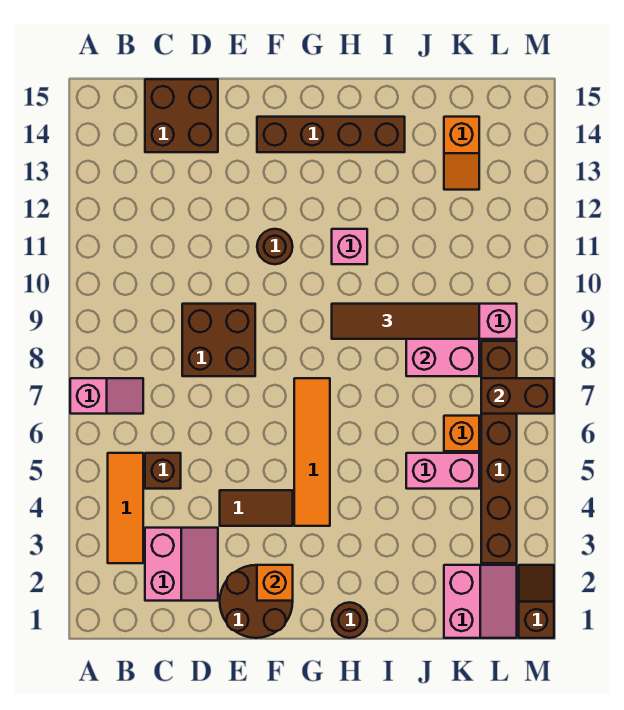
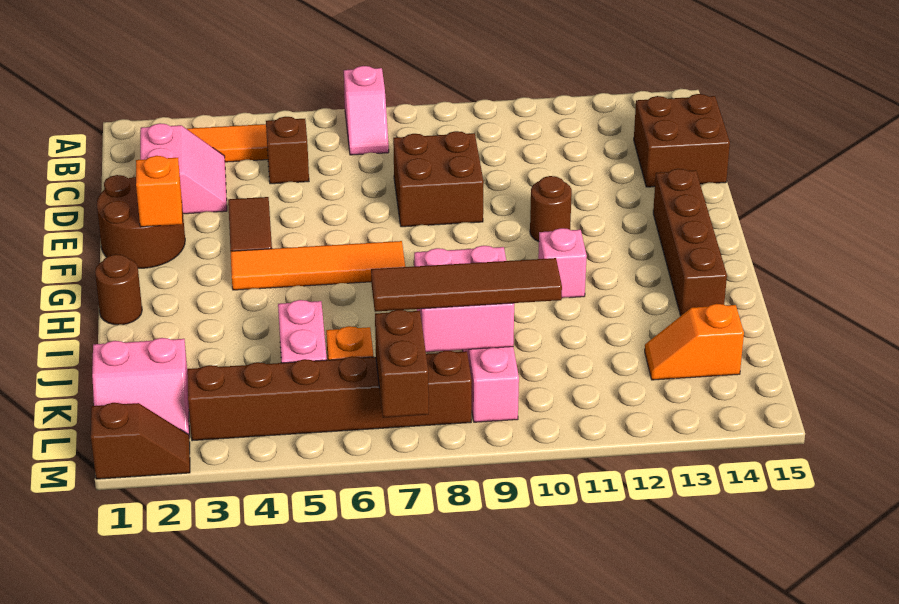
pink slope C2:D3 level 1 top C -> pink slope C2:D3 level 1 top 2
brown tile H9:K9 level 3 -> brown tile K7:K10 level 3

